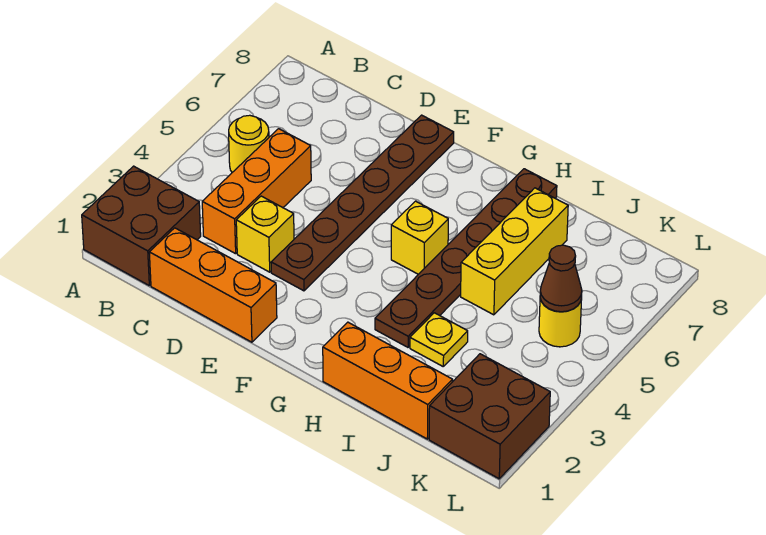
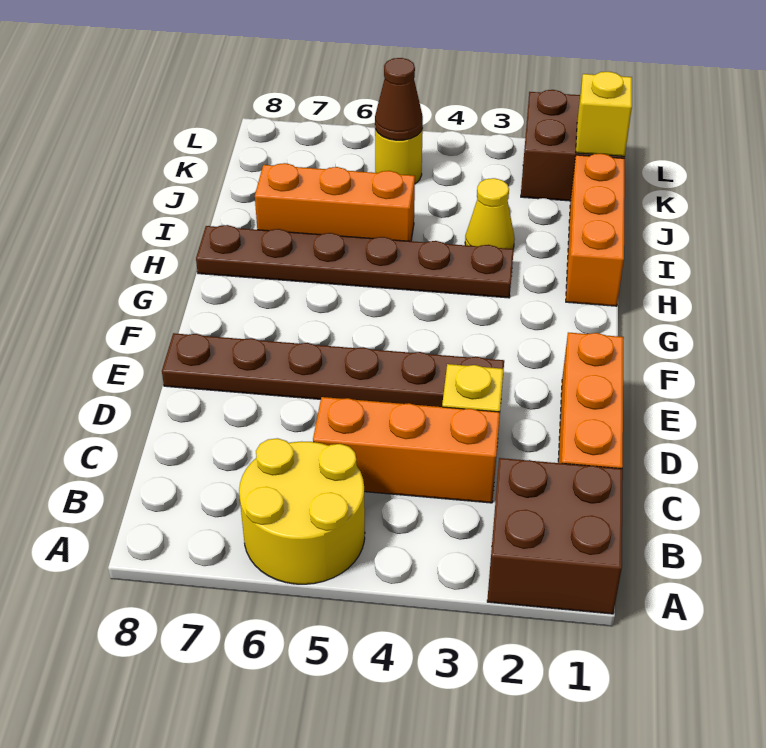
yellow round brick B5 level 1 -> yellow round brick A5:B6 level 1
yellow brick G5 level 1 -> yellow brick K1 level 2
yellow plate I3 level 1 -> yellow cone I3 level 1
yellow brick I5:I7 level 1 -> orange brick I5:I7 level 1

